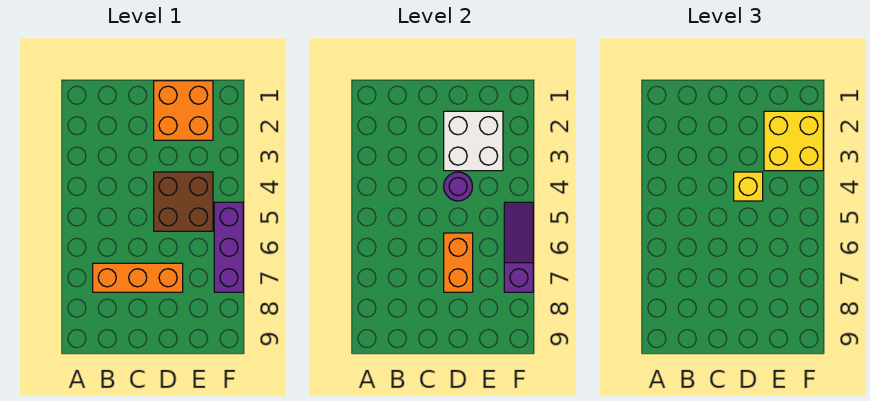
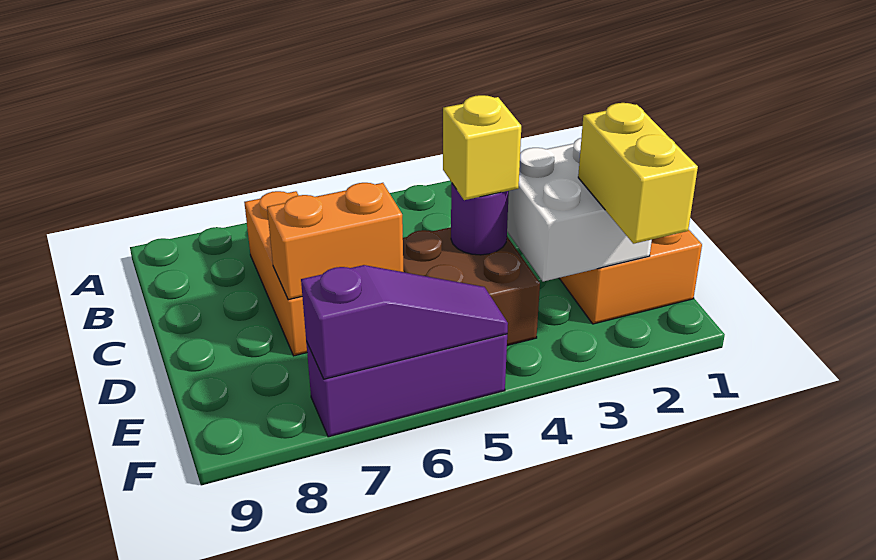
yellow brick E2:F3 level 3 -> yellow brick E2:F2 level 3

